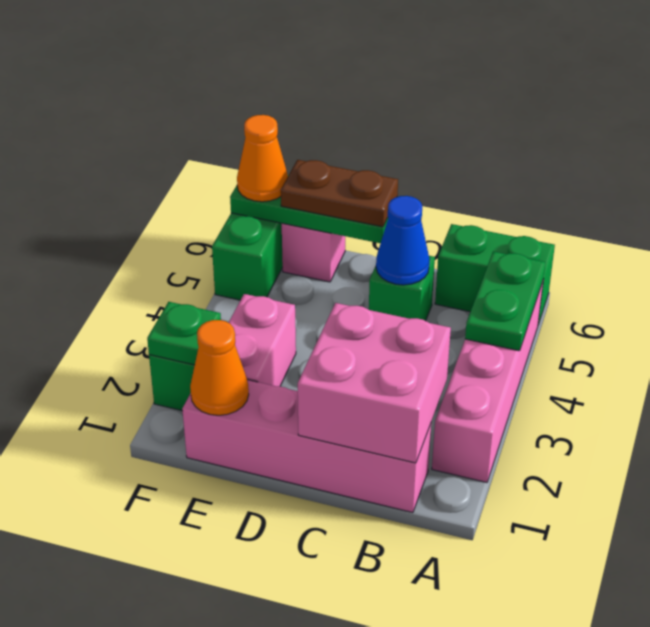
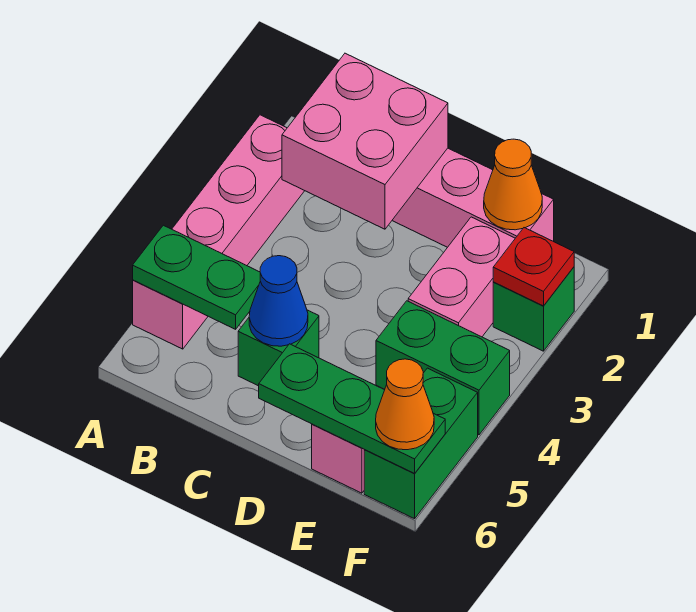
green plate A4:A5 level 2 -> green plate A5:B5 level 2
green brick A6:B6 level 1 -> green brick E4:F4 level 1
brown plate D6:E6 level 3 -> none
green plate F2 level 2 -> red plate F2 level 2

